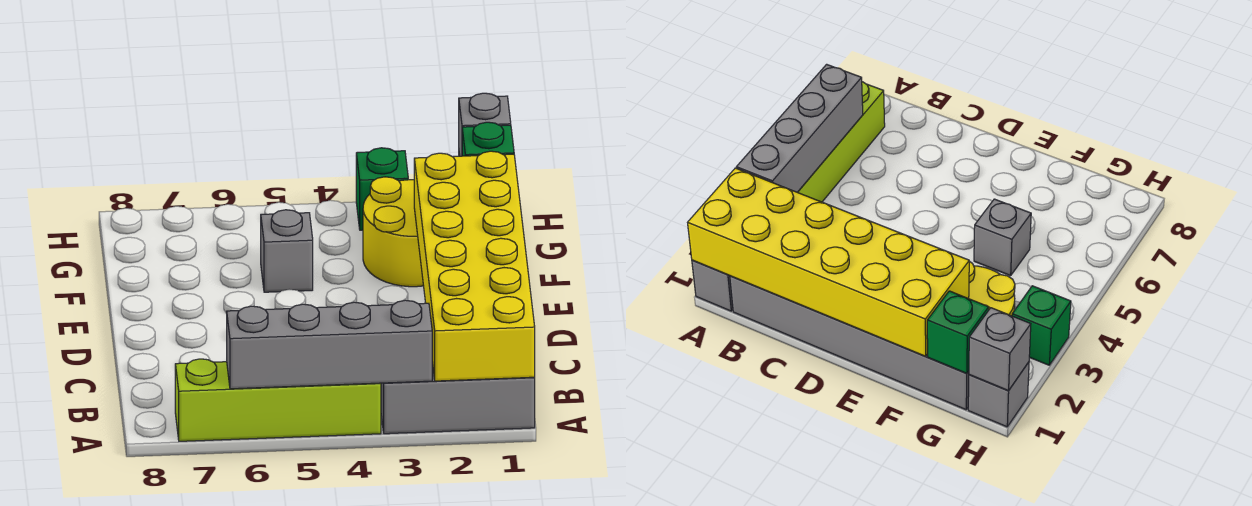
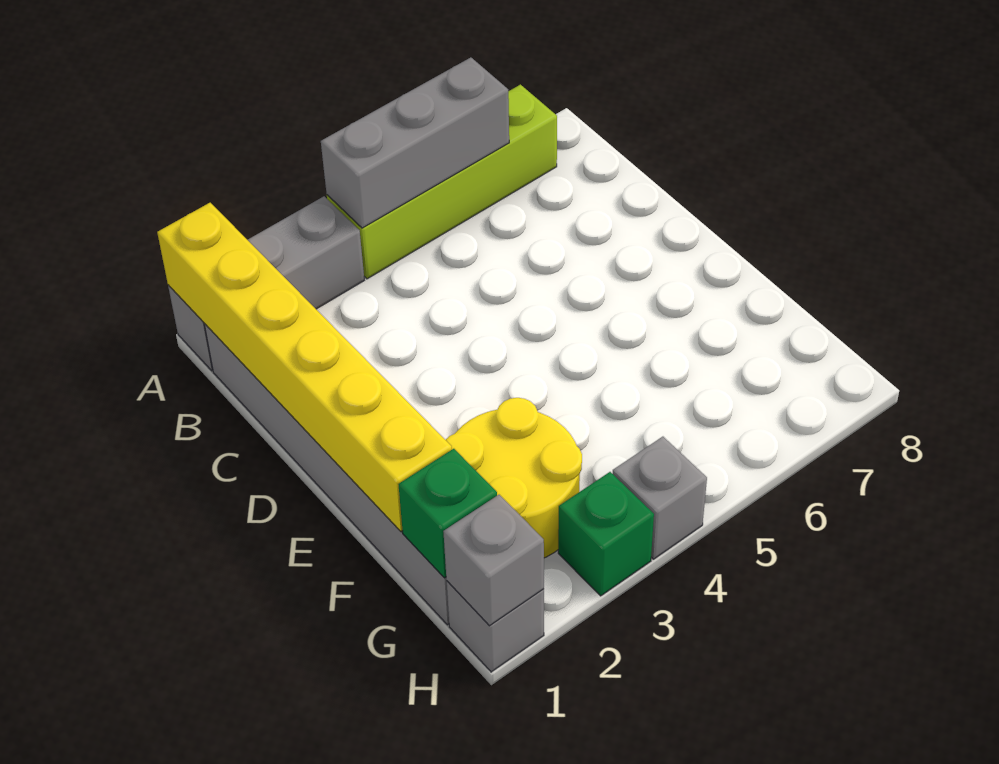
yellow brick A1:F2 level 2 -> yellow brick A1:F1 level 2
grey brick A3:A6 level 2 -> grey brick A4:A6 level 2
grey brick F5 level 1 -> grey brick H4 level 1

